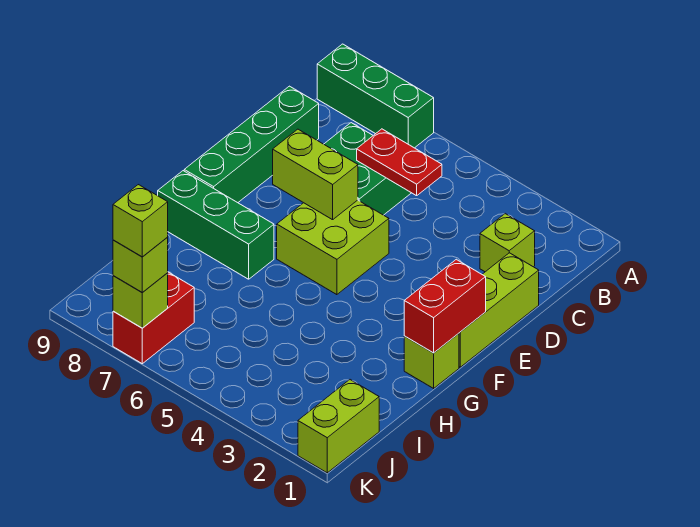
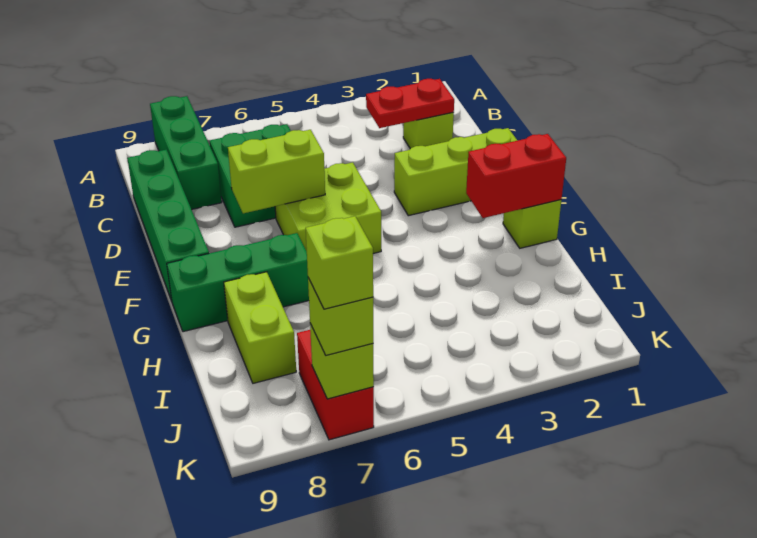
green brick A7:A9 level 1 -> green brick A8:C8 level 1
red plate C5:C6 level 2 -> red plate C2:C3 level 2
lime brick D1:F1 level 1 -> lime brick E1:E3 level 1
red brick F1:G1 level 2 -> red brick G1:G2 level 2
lime brick J1:K1 level 1 -> lime brick H8:I8 level 1

